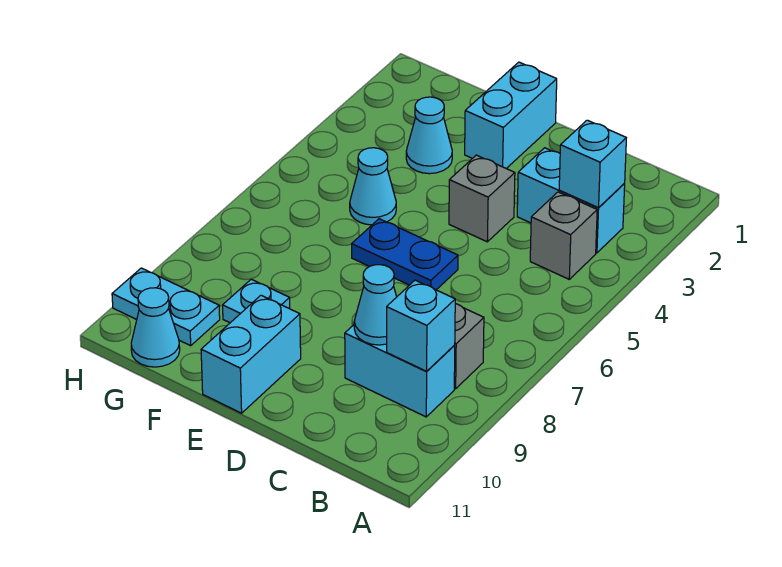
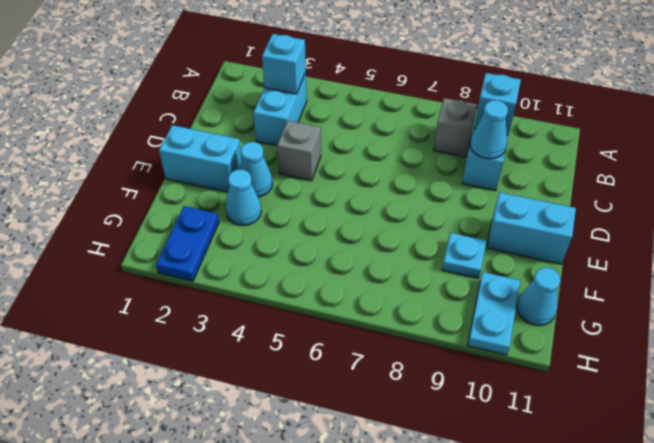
grey brick B4 level 1 -> none
blue plate D6:E6 level 1 -> blue plate G2:H2 level 1
cyan cone F5 level 1 -> cyan cone E3 level 1

